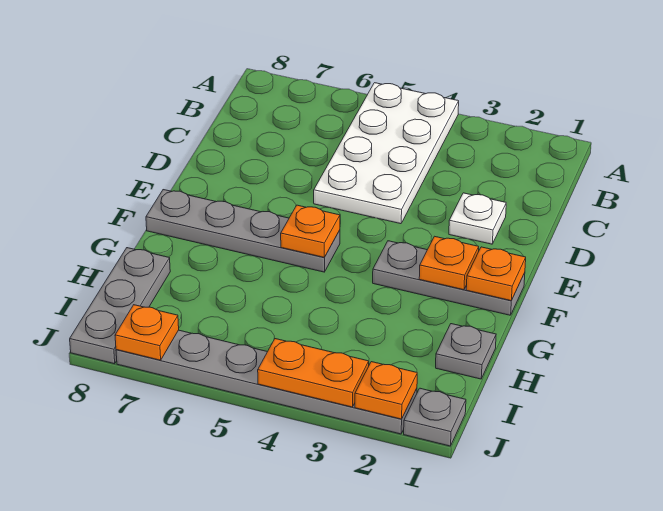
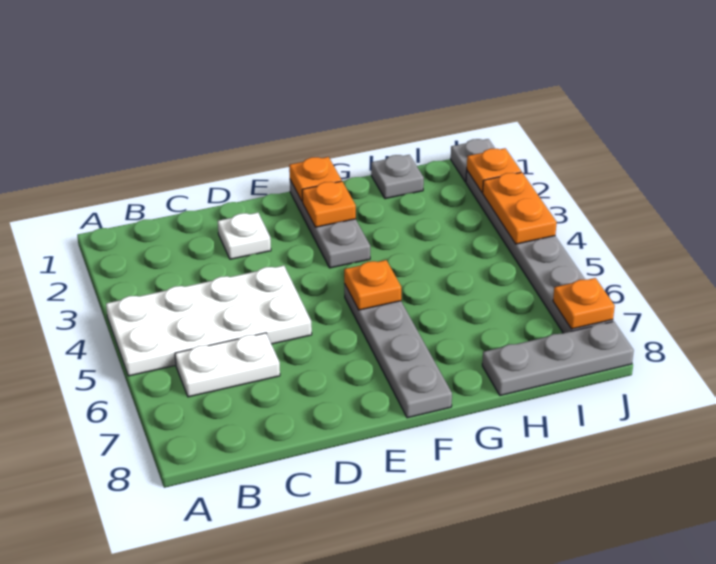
none -> white plate B6:C6 level 1

